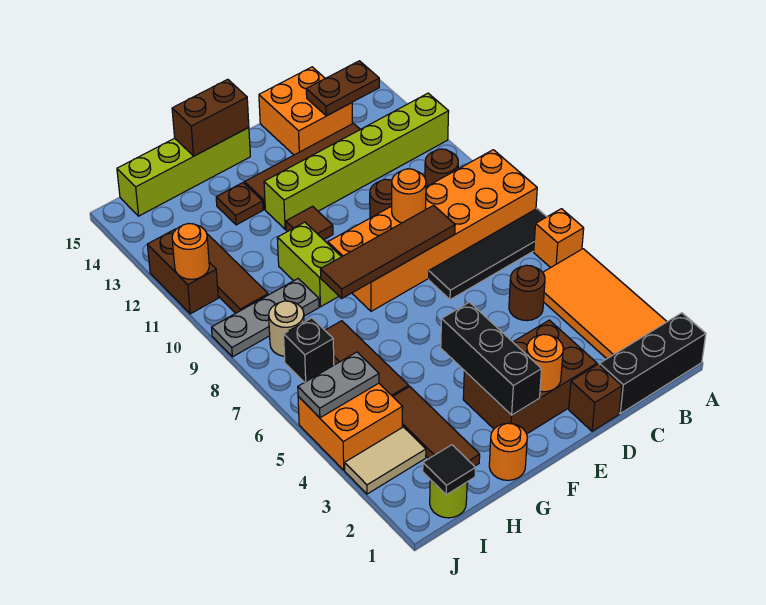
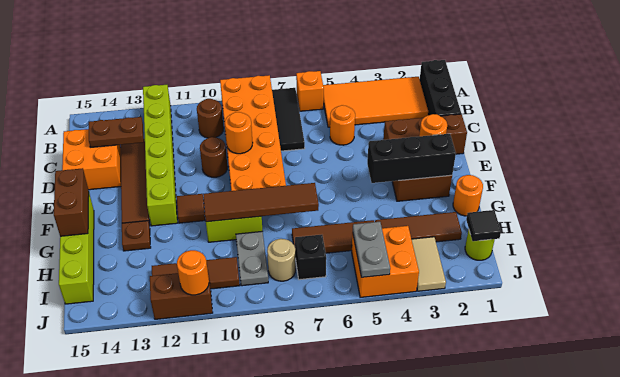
black tile A7:D7 level 1 -> black tile A7:C7 level 1
brown plate B14:C14 level 2 -> brown plate C13:C14 level 2
brown round brick C5 level 1 -> orange round brick C5 level 1
brown tile D8:G8 level 2 -> brown tile G7:G10 level 2
grey plate H9:J9 level 1 -> grey plate H9:I9 level 1

